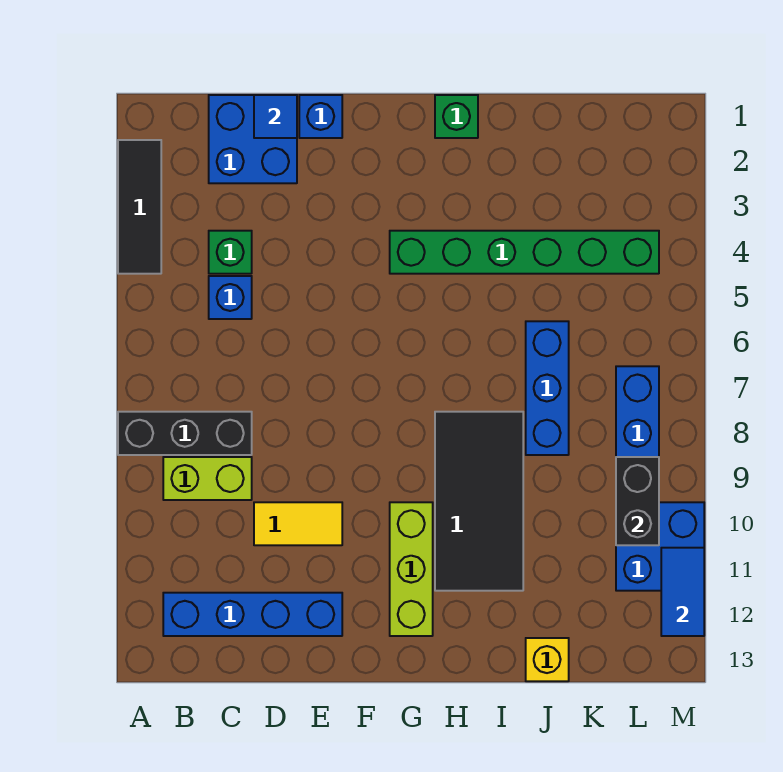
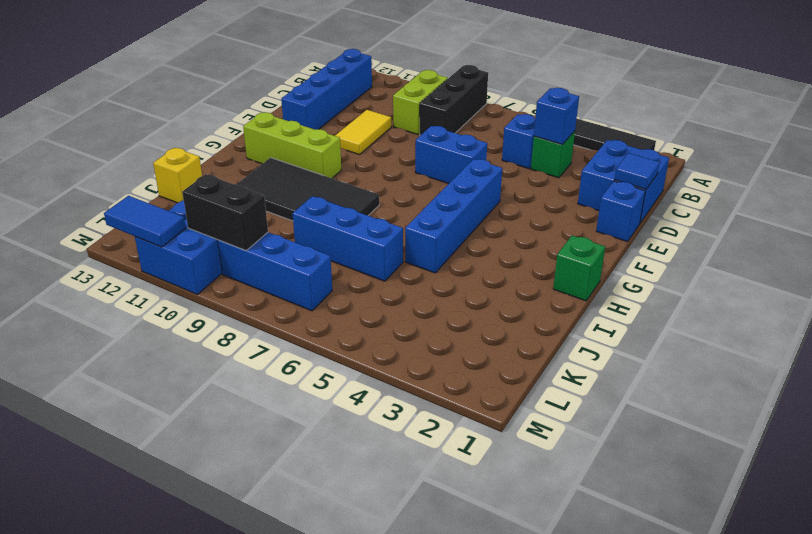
none -> blue brick C4 level 2
none -> blue brick E6:E7 level 1
none -> blue brick F5:I5 level 1
green brick G4:L4 level 1 -> none

